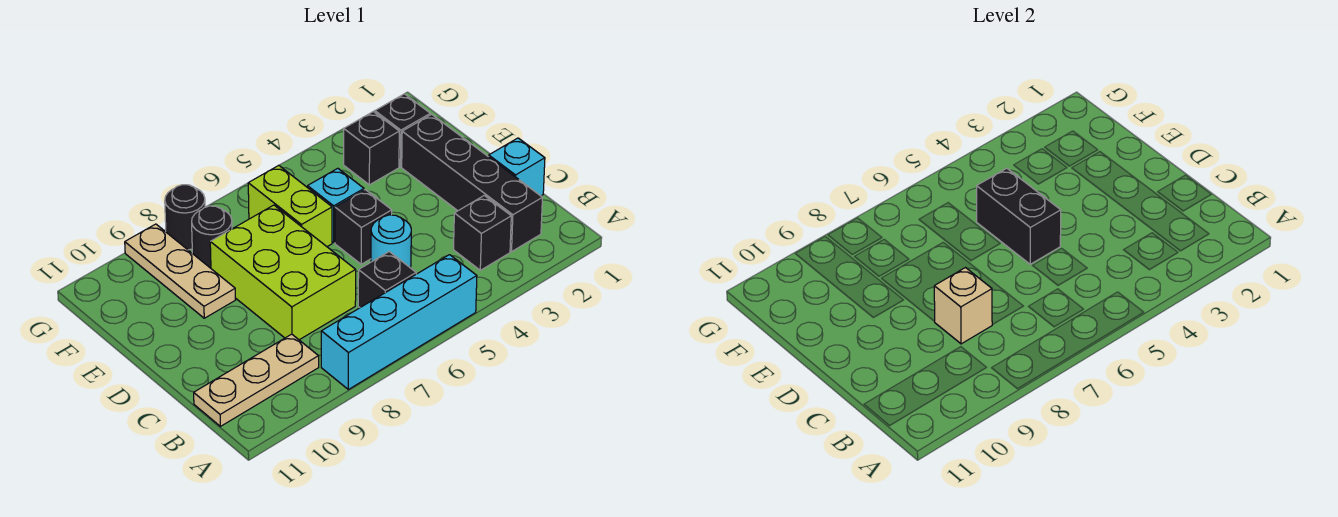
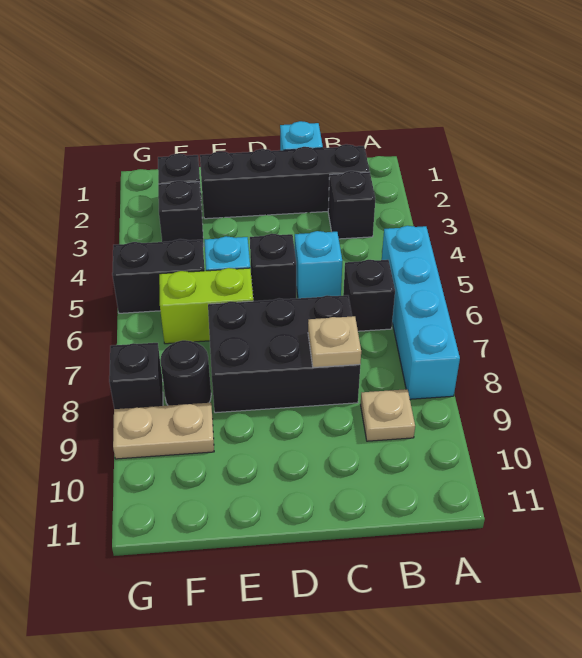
tan plate B9:B11 level 1 -> tan plate B9 level 1
cyan round brick C5 level 1 -> cyan brick C5 level 1
lime brick C7:E8 level 1 -> black brick C7:E8 level 1
tan brick C8 level 2 -> tan plate C8 level 2
black brick D5:E5 level 2 -> black brick F5:G5 level 1
tan plate E9:G9 level 1 -> tan plate F9:G9 level 1
black round brick G8 level 1 -> black brick G8 level 1

